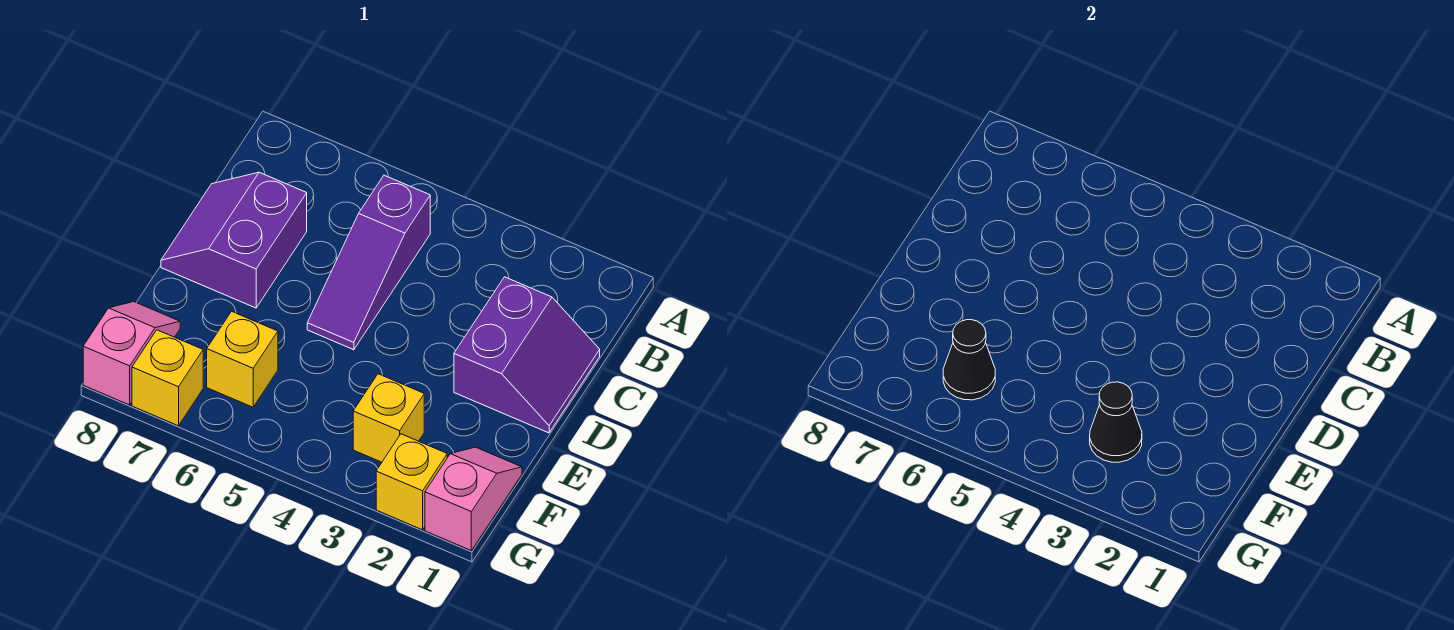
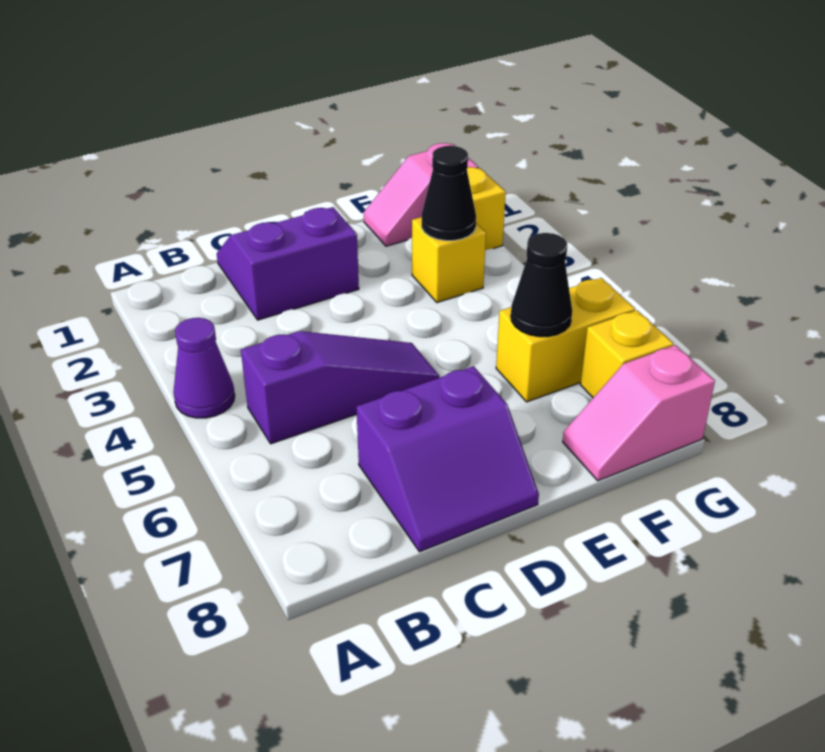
none -> purple cone A4 level 1
yellow brick F6 level 1 -> yellow brick F6:G6 level 1

